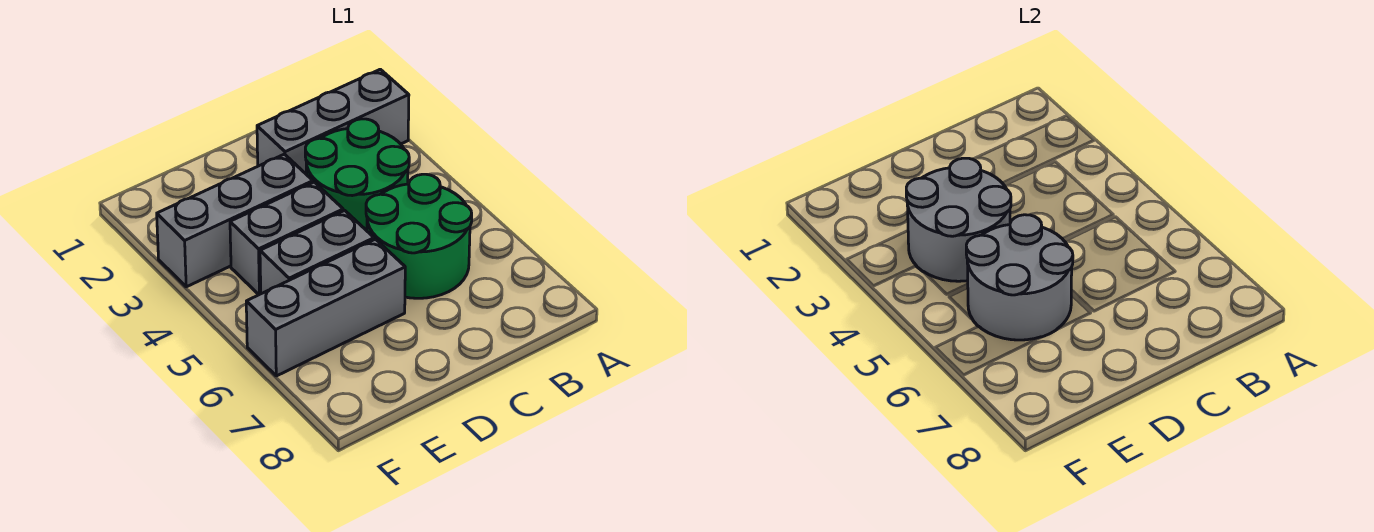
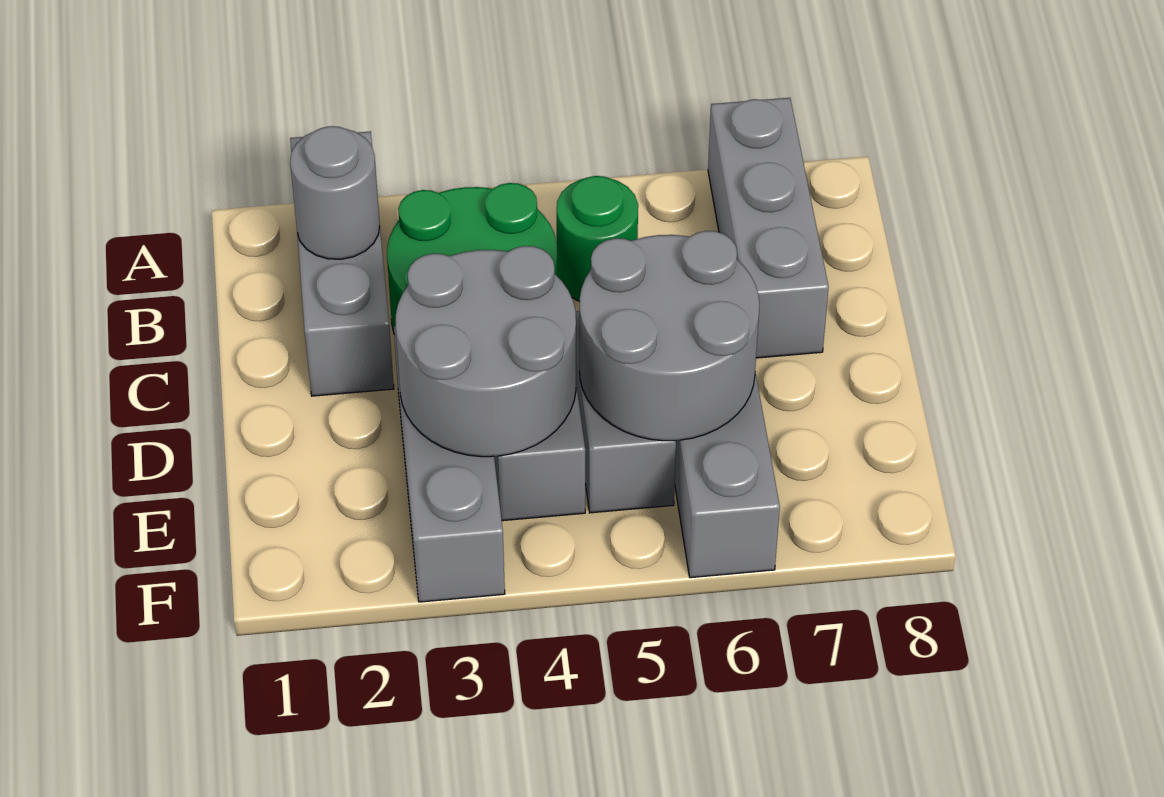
none -> grey brick A7:C7 level 1
none -> grey round brick B2 level 2
green round brick B5:C6 level 1 -> green round brick B5 level 1

